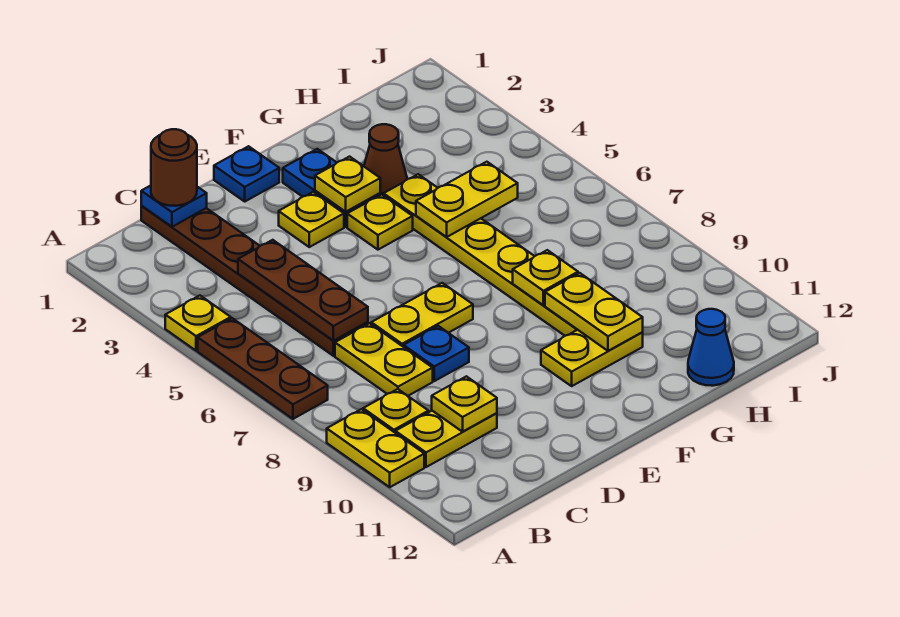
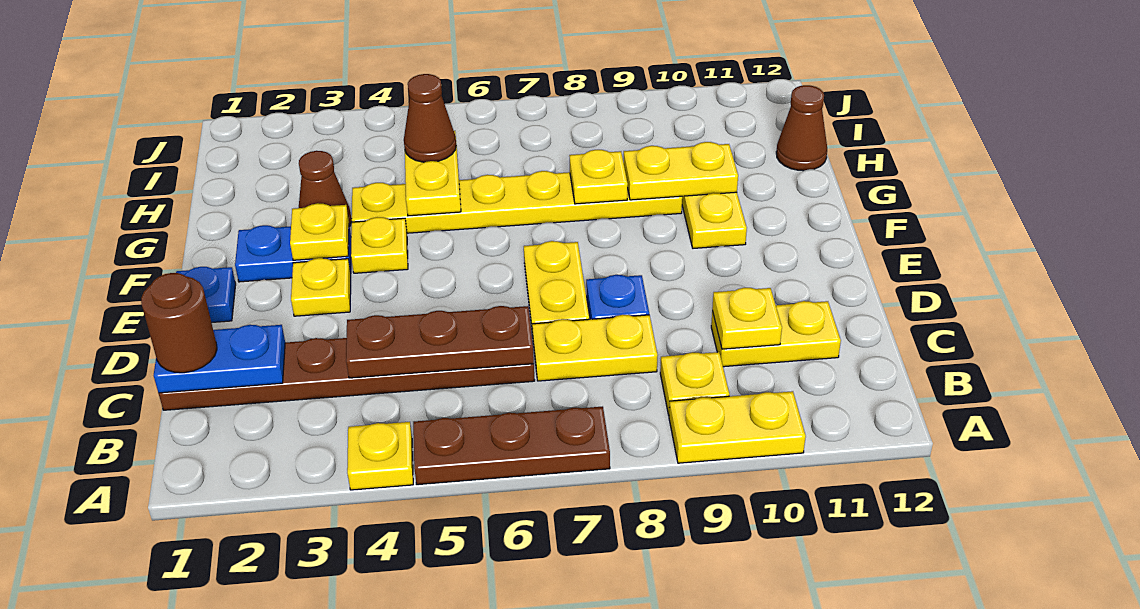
yellow plate B10:C10 level 1 -> yellow plate C10:C11 level 1
blue plate C1 level 2 -> blue plate C1:C2 level 2
none -> brown cone H5 level 3
blue cone H12 level 1 -> brown cone H12 level 1

